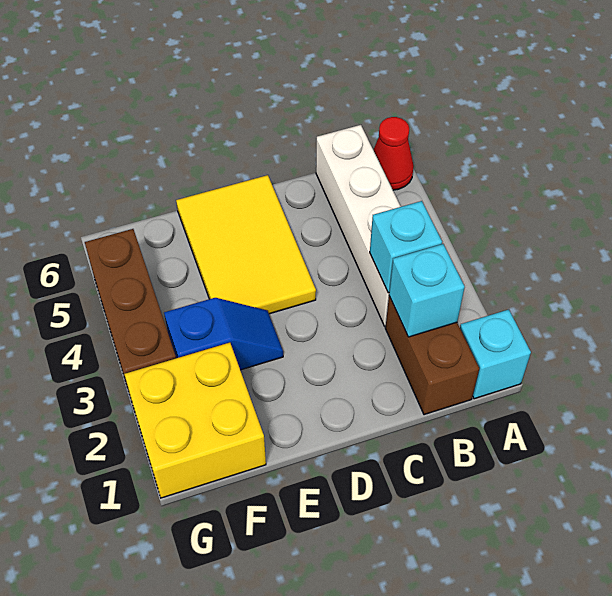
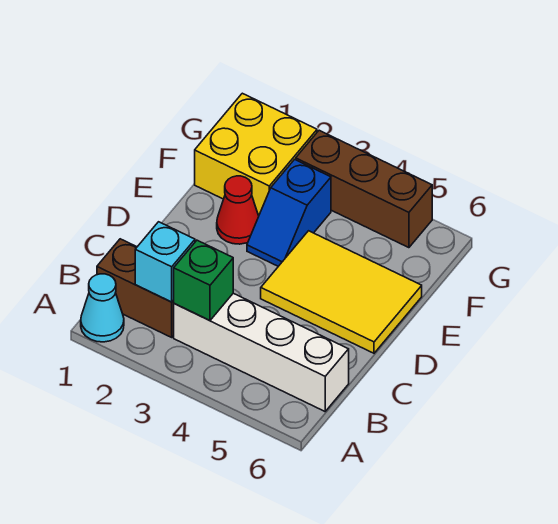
cyan brick A1 level 1 -> cyan cone A1 level 1
red cone A6 level 1 -> red cone E2 level 1
cyan brick B3 level 2 -> green brick B3 level 2

